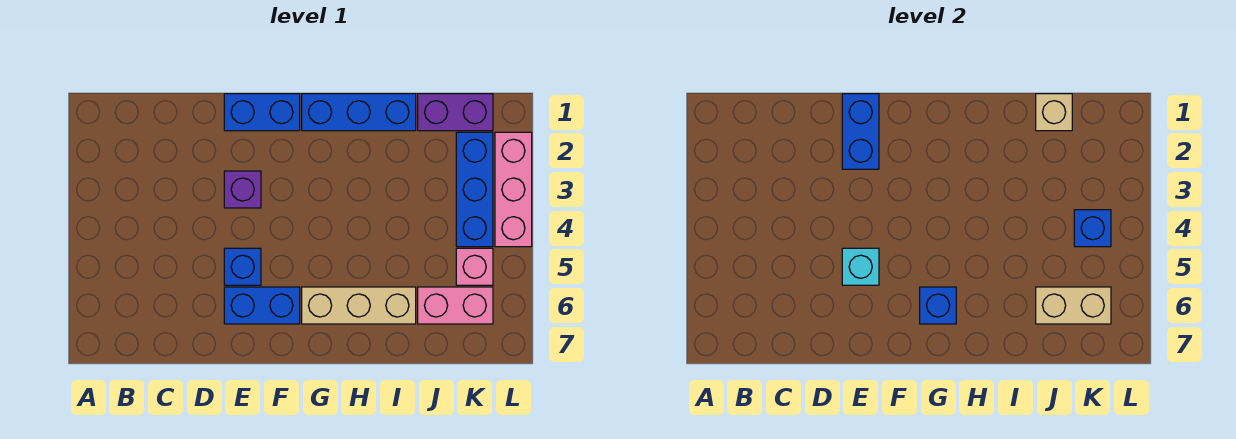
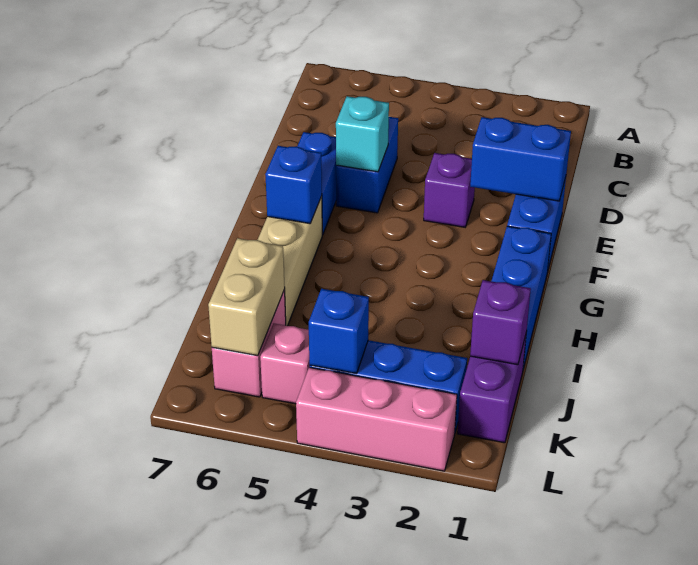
blue brick E5 level 1 -> blue brick D5:E5 level 1
tan brick J1 level 2 -> purple brick J1 level 2

